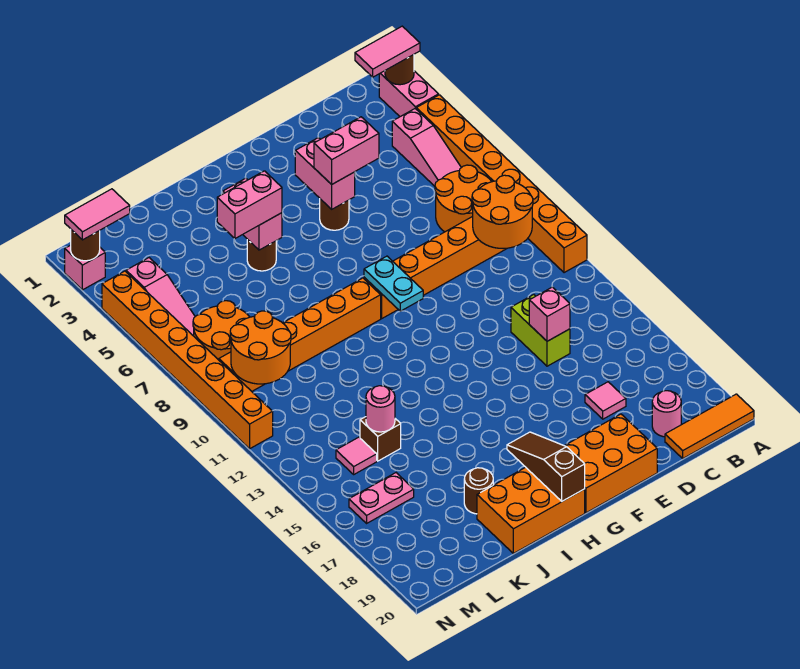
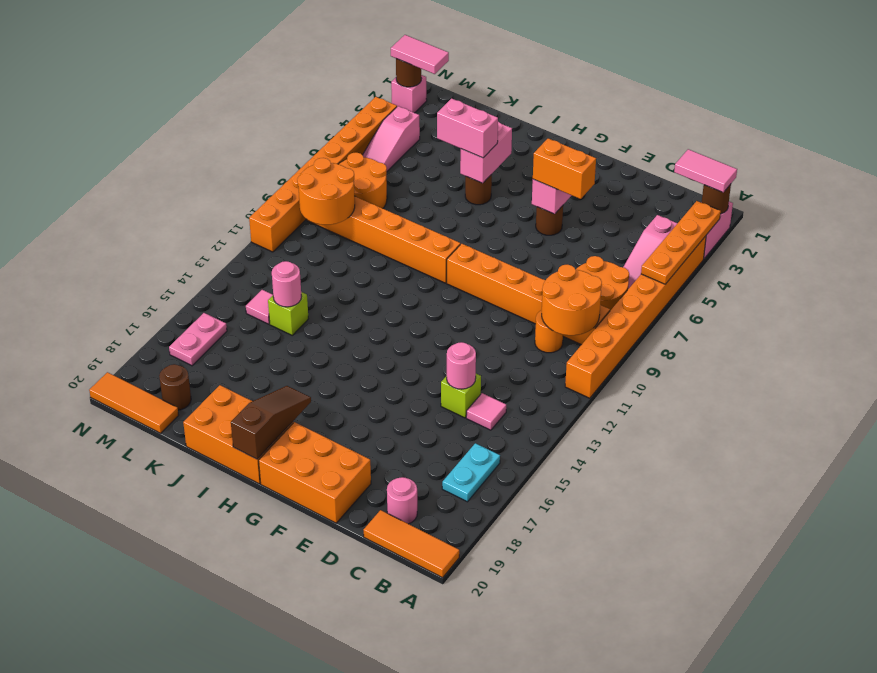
none -> orange plate A3:A6 level 2
none -> orange round brick C10 level 1
lime brick D13:D14 level 1 -> lime brick D14 level 1
pink brick D14 level 2 -> pink round brick D14 level 2
pink tile D17 level 1 -> pink tile C14 level 1
pink brick E5:F5 level 3 -> orange brick E5:F5 level 3
cyan plate G9:G10 level 2 -> cyan plate B16:B17 level 1
brown round brick J18 level 1 -> brown round brick L19 level 1
brown brick K14 level 1 -> lime brick K14 level 1
pink plate L16:M16 level 1 -> pink plate M16:M17 level 1
none -> orange tile L20:N20 level 1

